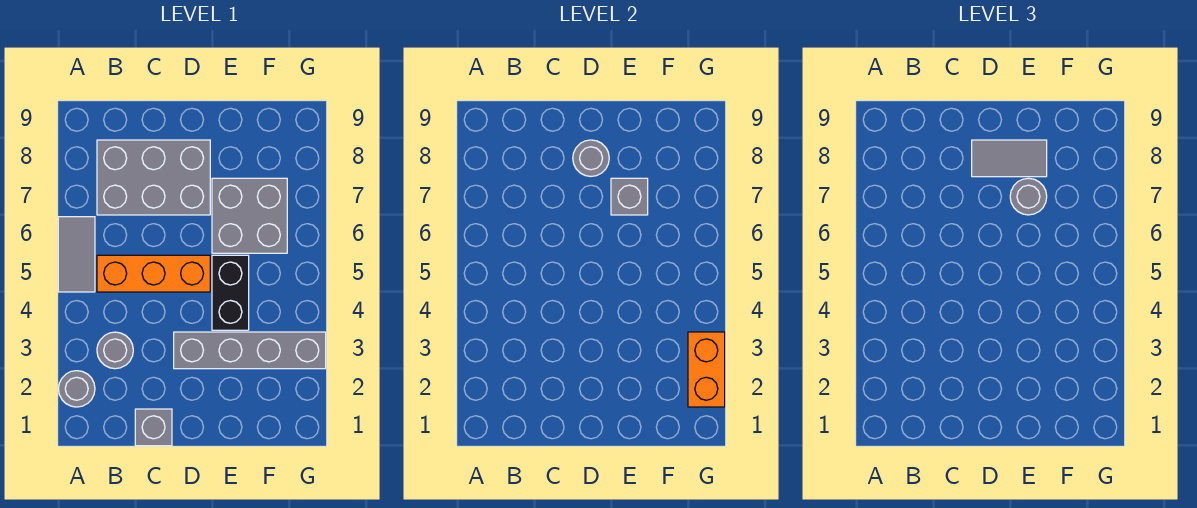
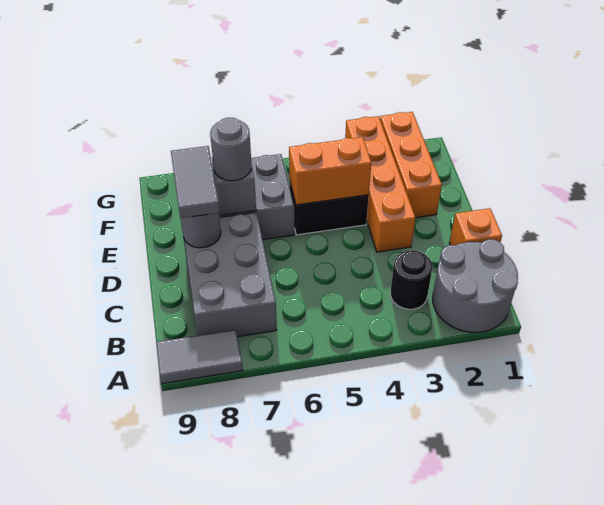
grey round brick A2 level 1 -> grey round brick A1:B2 level 1
grey tile A5:A6 level 1 -> grey tile A8:A9 level 1
grey round brick B3 level 1 -> black round brick B3 level 1
orange brick B5:D5 level 1 -> orange brick E2:G2 level 1
grey brick C1 level 1 -> orange brick C1 level 1
grey brick D3:G3 level 1 -> orange brick D3:G3 level 1
orange brick G2:G3 level 2 -> orange brick E4:E5 level 2

